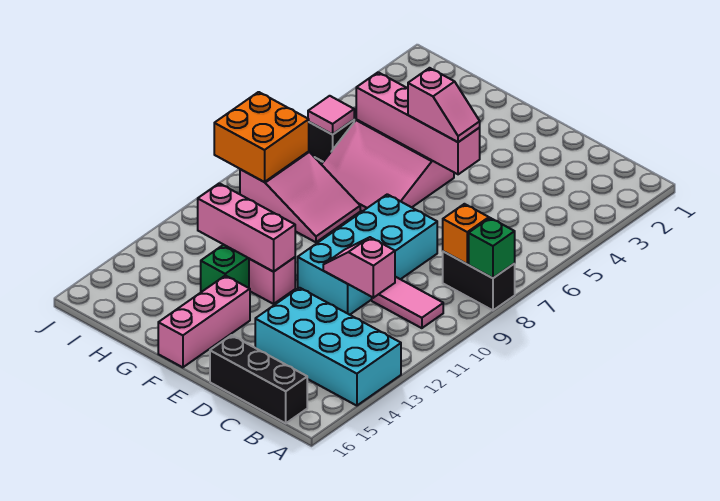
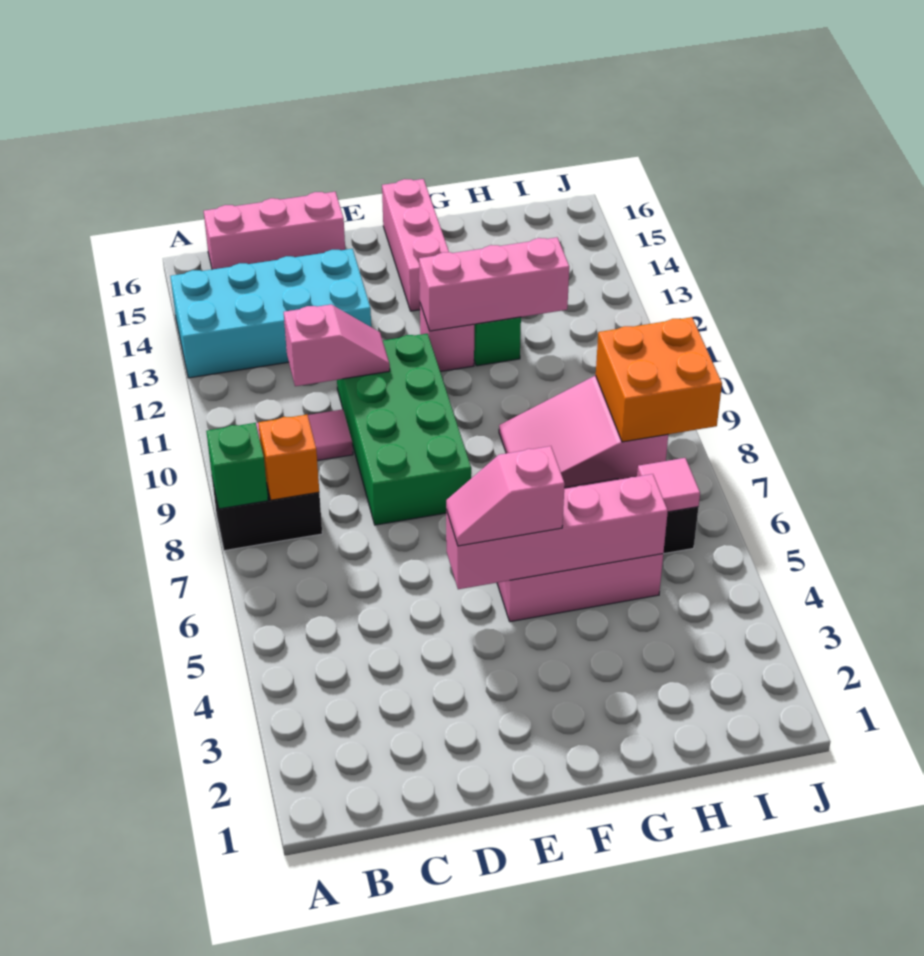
black brick B16:D16 level 1 -> pink brick B16:D16 level 1
cyan brick D8:E11 level 1 -> green brick D8:E11 level 1

